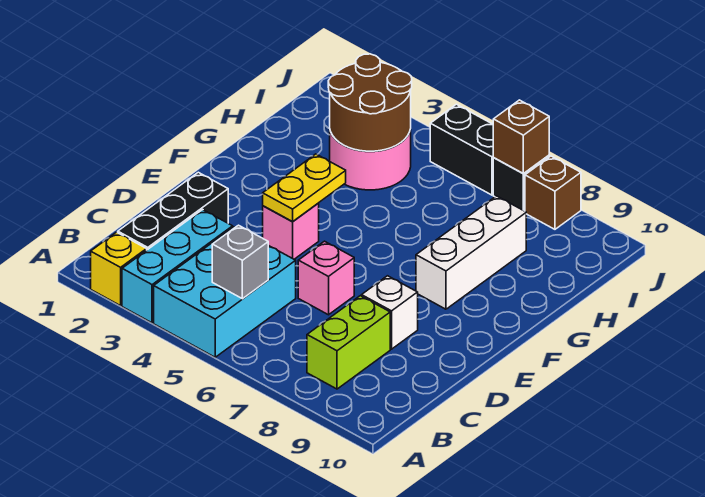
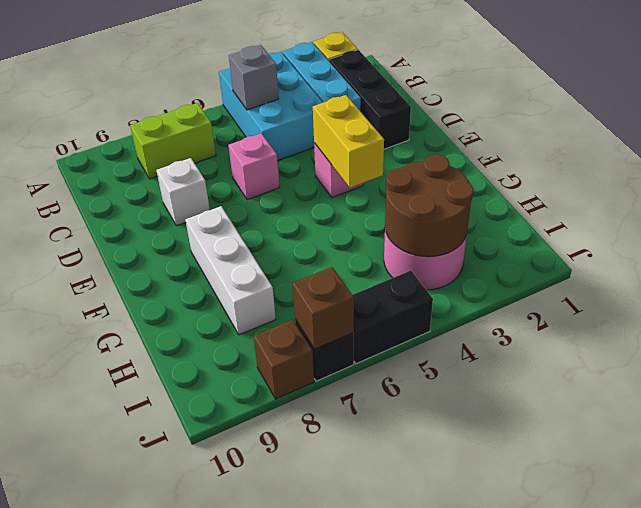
lime brick B8:C8 level 1 -> lime brick B7:B8 level 1
yellow plate E4:F4 level 2 -> yellow brick E4:F4 level 2

